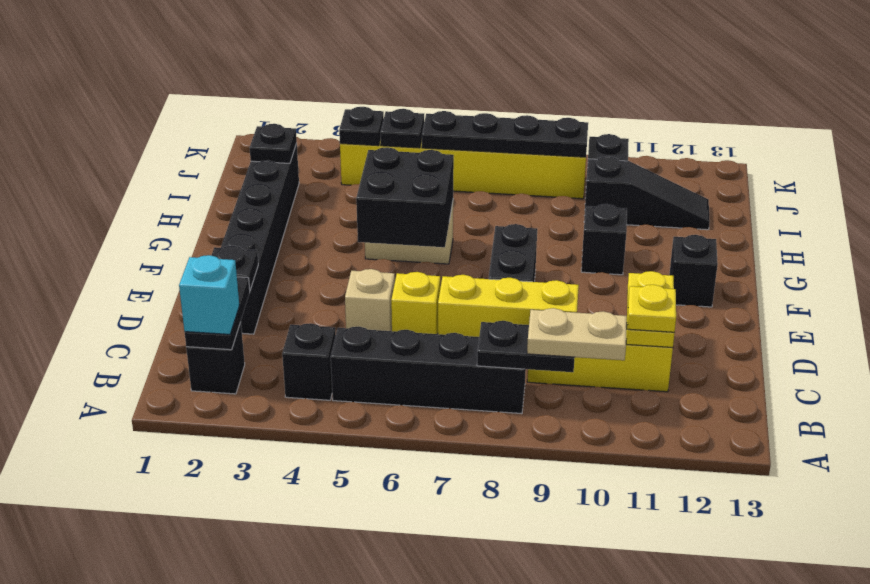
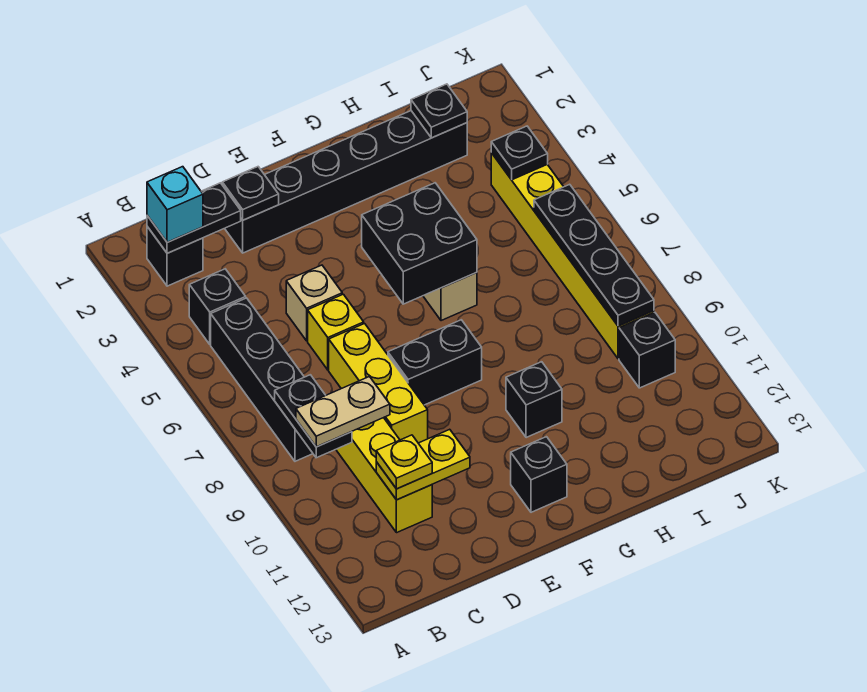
tan plate B9:B10 level 3 -> tan plate B9:C9 level 3
black slope I10:I12 level 1 top 10 -> none
black plate J5 level 2 -> none

